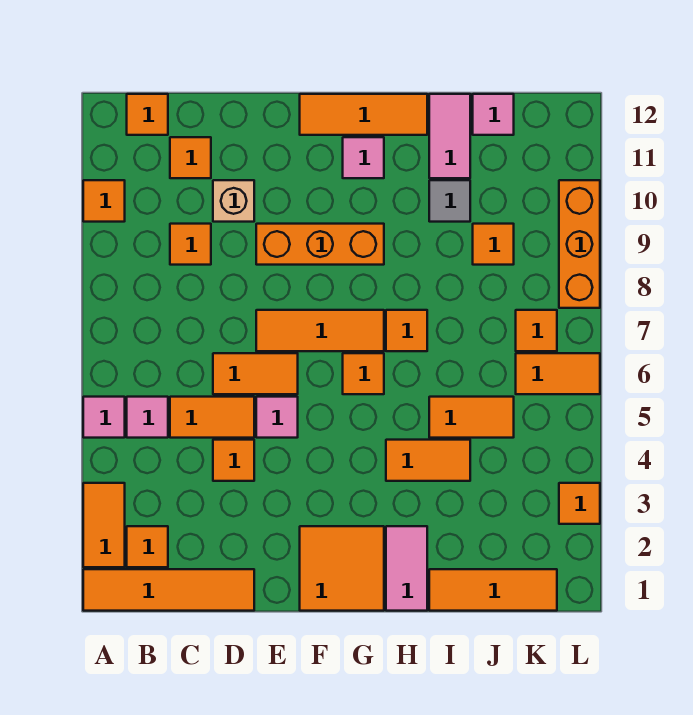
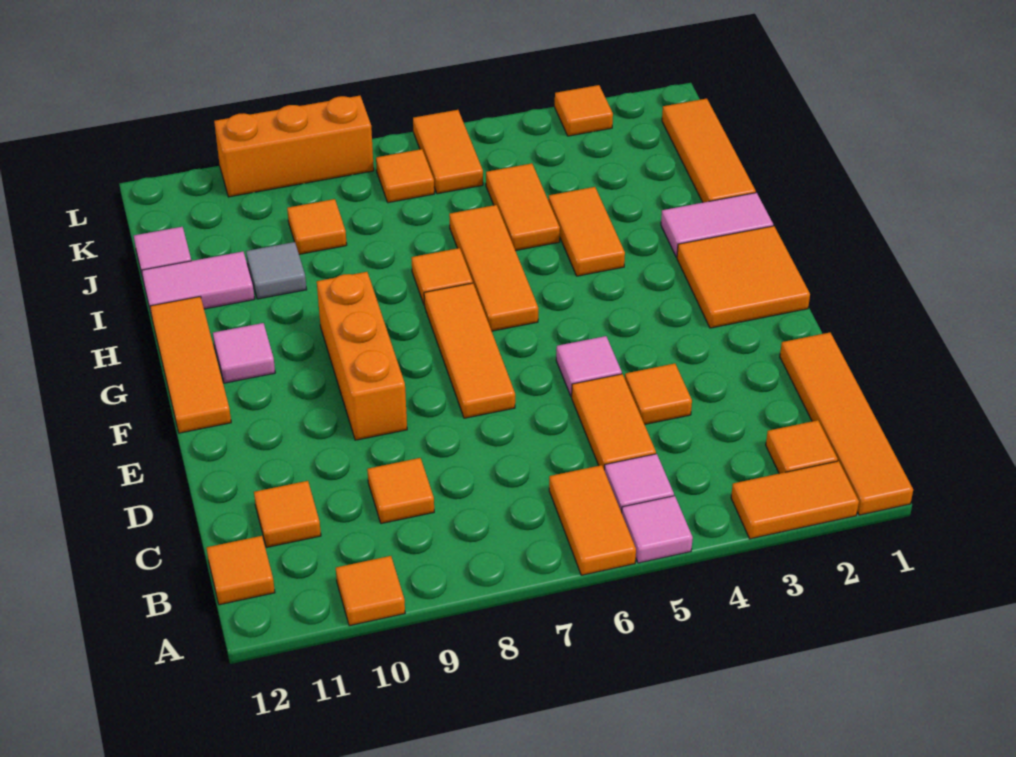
orange tile D6:E6 level 1 -> orange tile A6:B6 level 1
tan brick D10 level 1 -> none
orange tile G6 level 1 -> orange tile G6:I6 level 1

